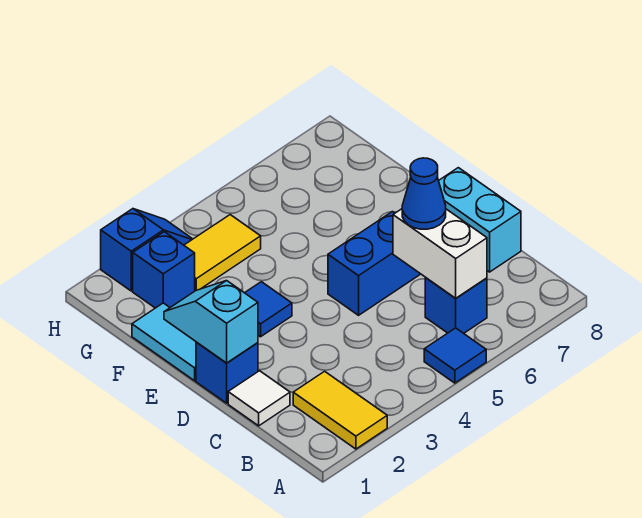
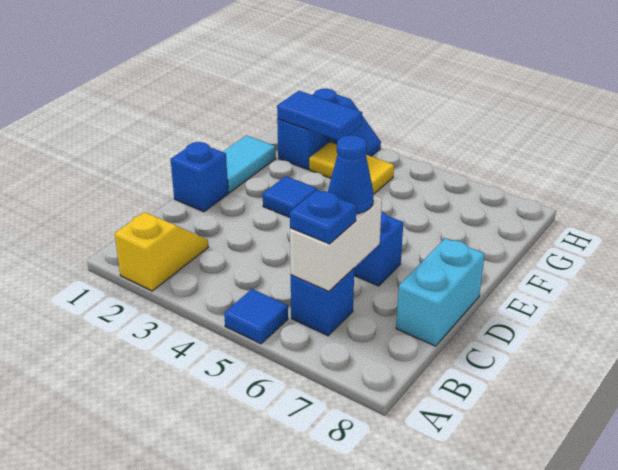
yellow tile A2:B2 level 1 -> yellow slope A2:B2 level 1 top A
none -> blue plate B6 level 3
white tile C1 level 1 -> none
cyan slope D1:E1 level 2 top D -> none
none -> blue tile G2:G3 level 2

